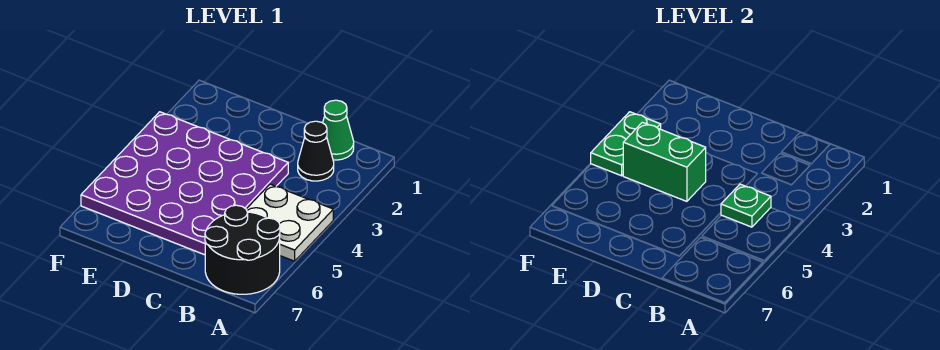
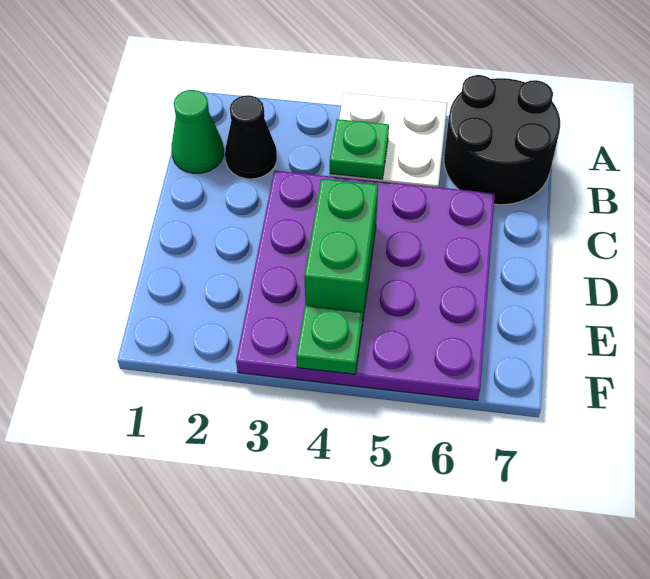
green plate F3:F4 level 2 -> green plate F4 level 2

